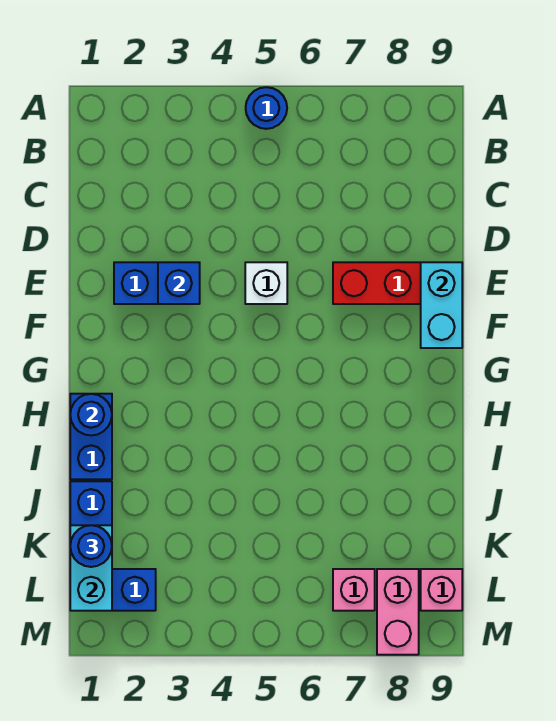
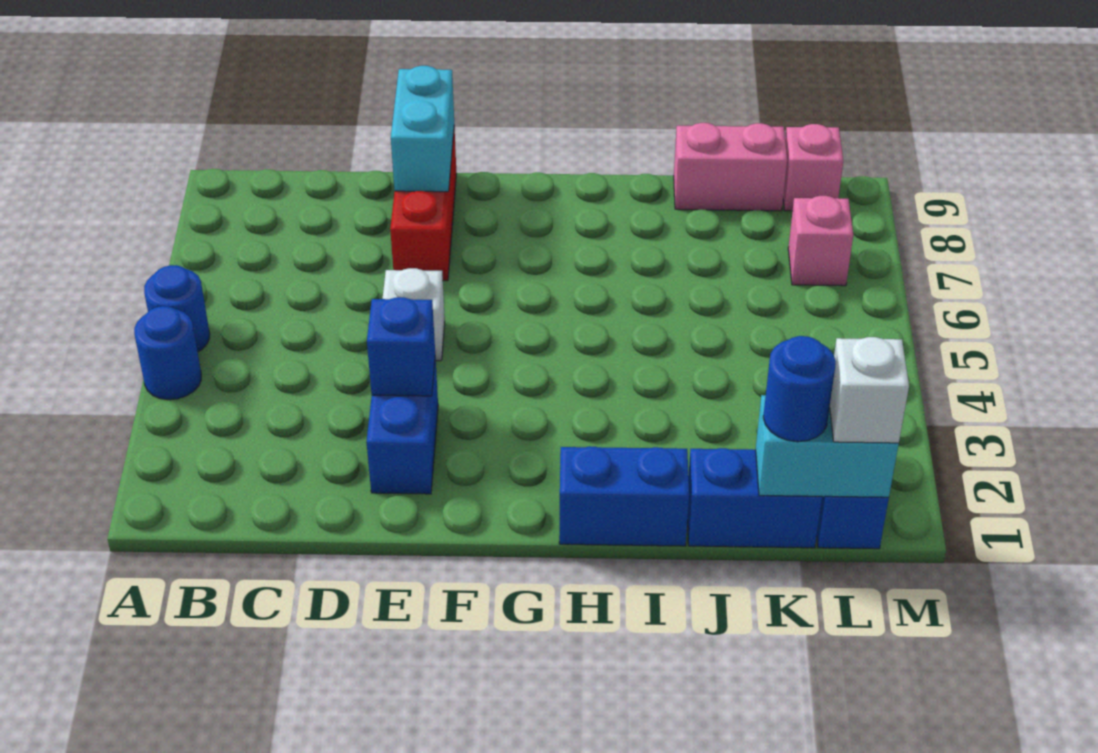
cyan brick E9:F9 level 2 -> cyan brick E8:E9 level 2
blue round brick H1 level 2 -> blue round brick A4 level 1
none -> white brick L1 level 3
pink brick L8:M8 level 1 -> pink brick J9:K9 level 1

